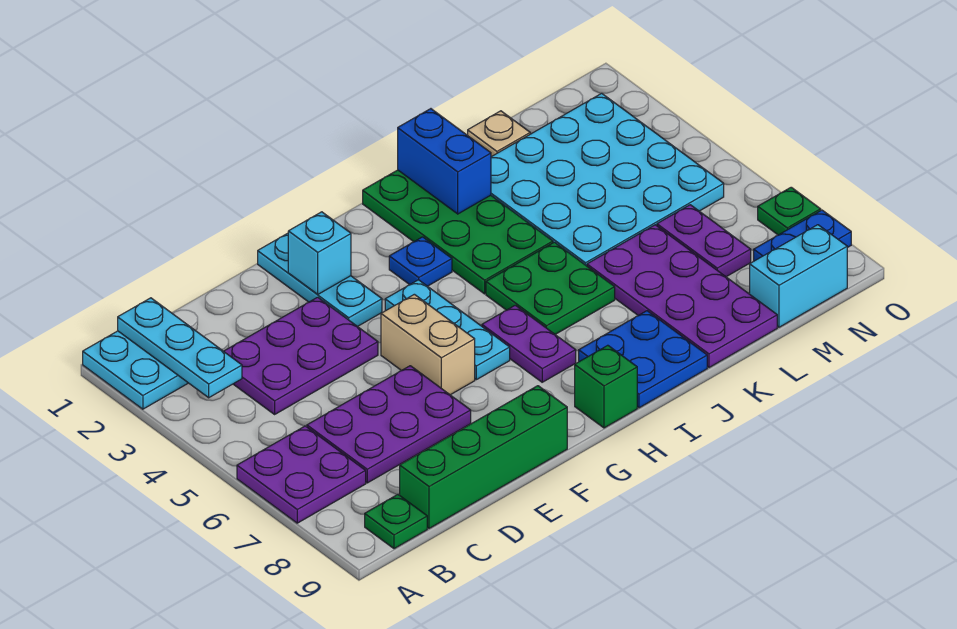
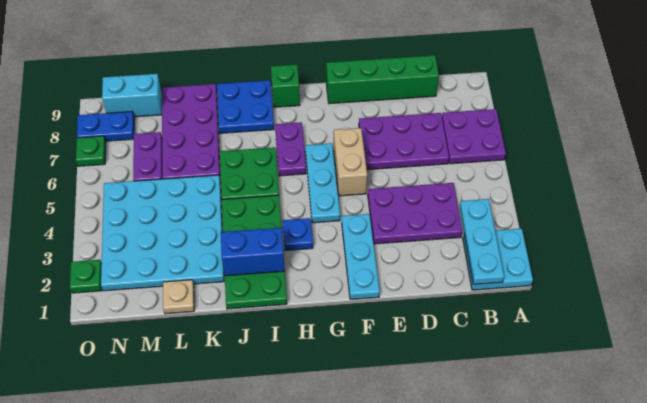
green plate B9 level 1 -> green plate O2 level 1
cyan brick F2 level 2 -> none
blue brick J1:J2 level 2 -> blue brick I2:J2 level 2

